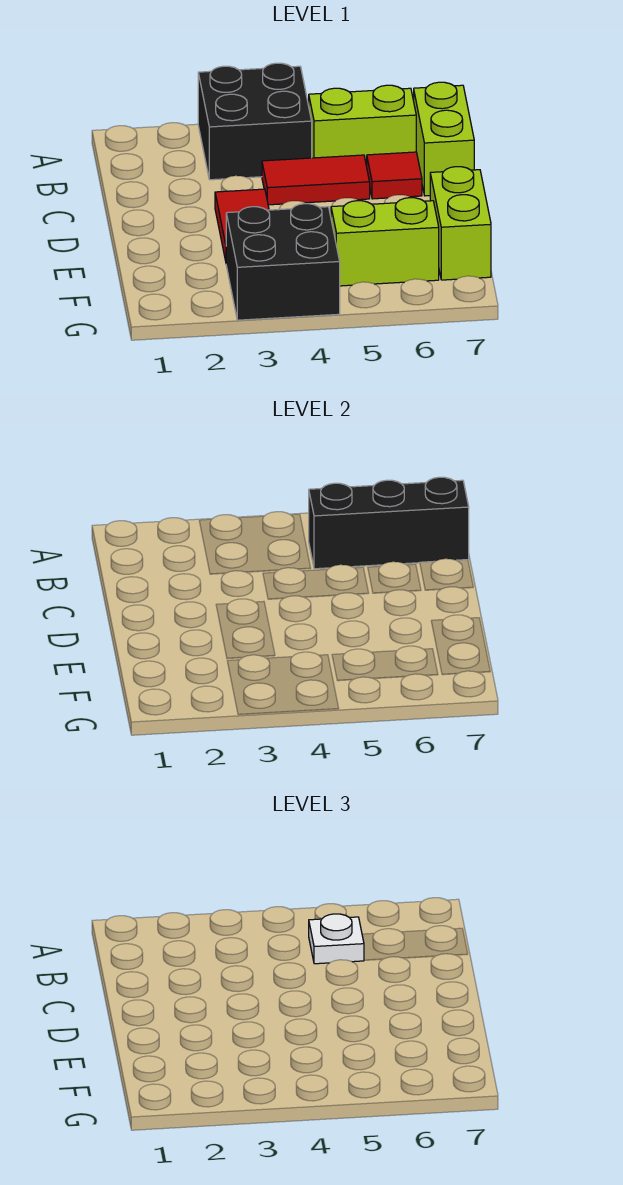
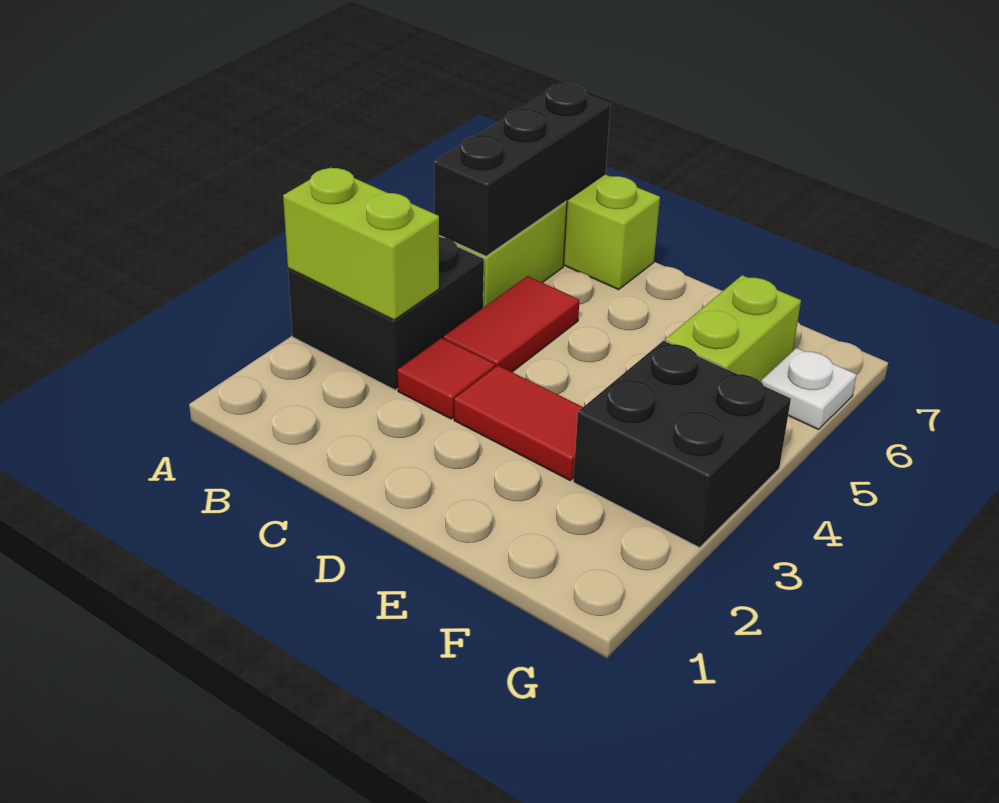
white plate B5 level 3 -> white plate G6 level 1
red tile C6 level 1 -> red tile C3 level 1
lime brick E7:F7 level 1 -> lime brick A3:B3 level 2

